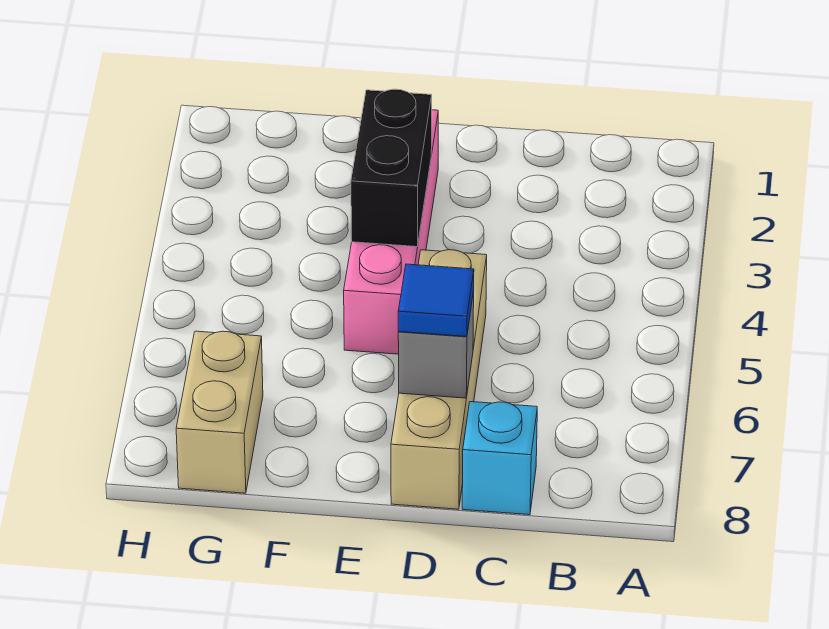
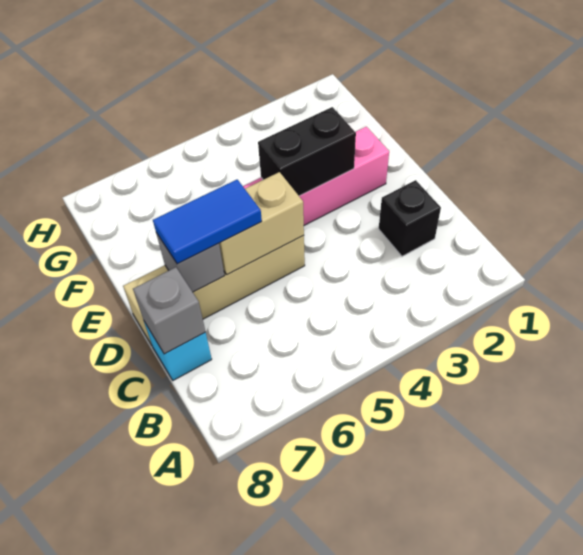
none -> black brick C2 level 1
none -> grey brick C8 level 2
blue tile D7 level 3 -> blue tile D6:D7 level 3
tan brick G7:G8 level 1 -> tan brick D5:D6 level 2

